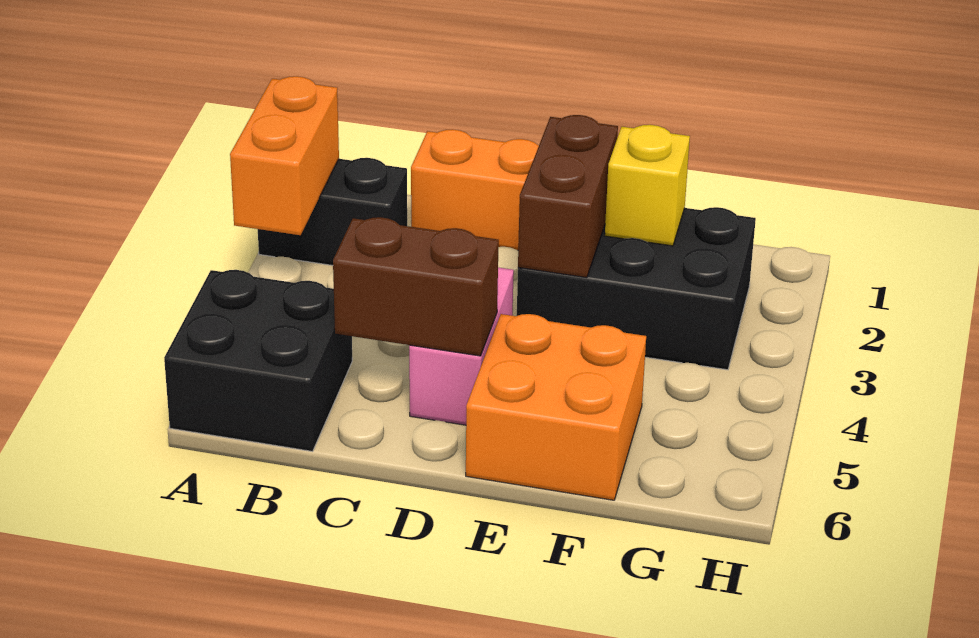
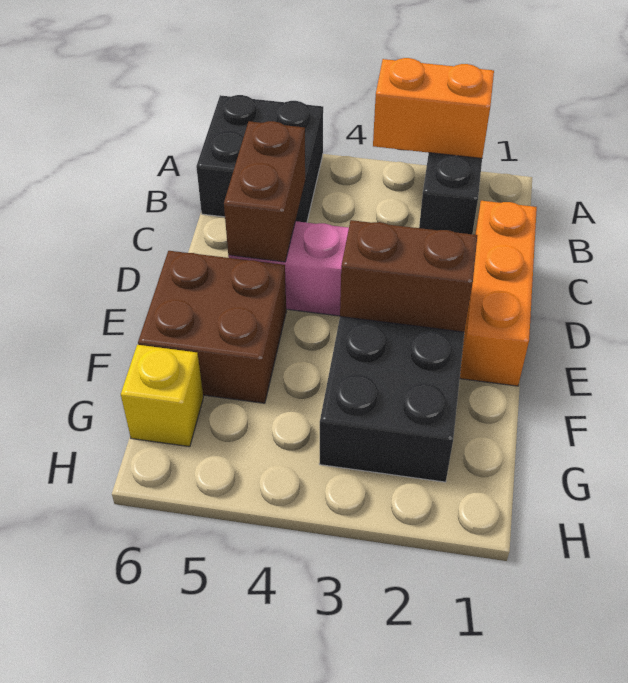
orange brick E5:F6 level 1 -> brown brick E5:F6 level 1
yellow brick F2 level 2 -> yellow brick G6 level 1

